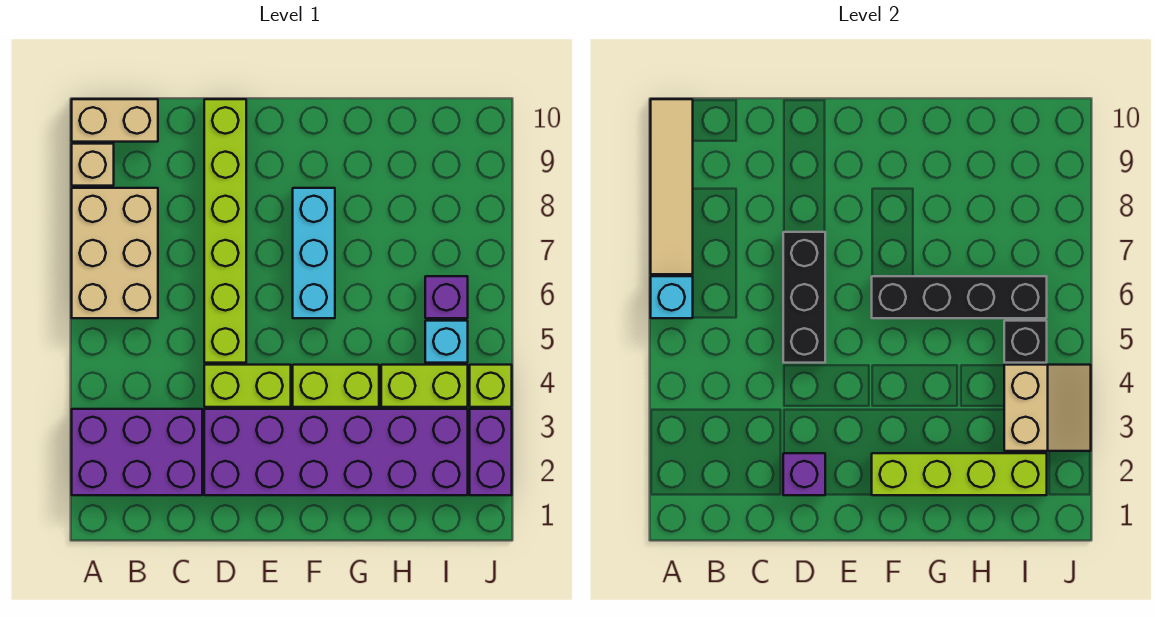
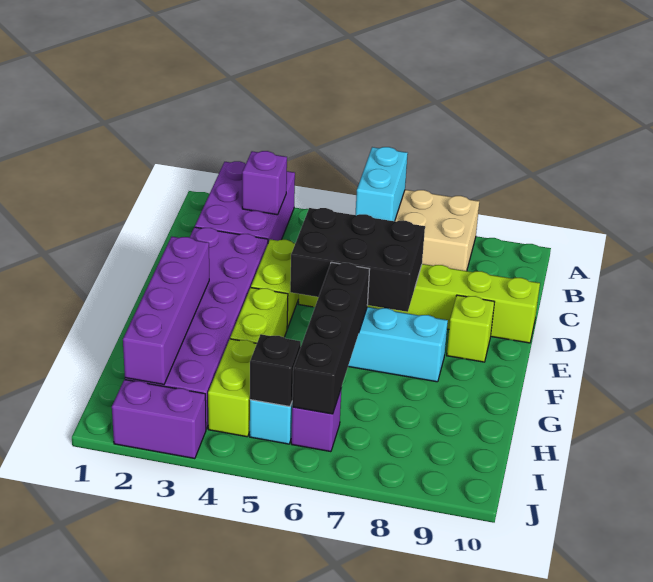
cyan brick A6 level 2 -> cyan brick A6:B6 level 2
tan tile A7:A10 level 2 -> none
tan brick A9 level 1 -> none
tan brick A10:B10 level 1 -> none
purple brick D2 level 2 -> purple brick B3 level 2
black brick D5:D7 level 2 -> black brick D5:E7 level 2
lime brick F2:I2 level 2 -> purple brick F2:I2 level 2
tan slope I3:J4 level 2 top I -> none
lime brick J4 level 1 -> lime brick E9 level 1

